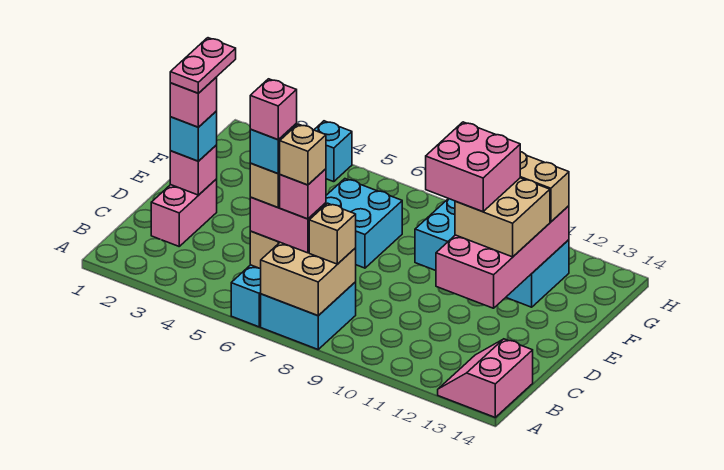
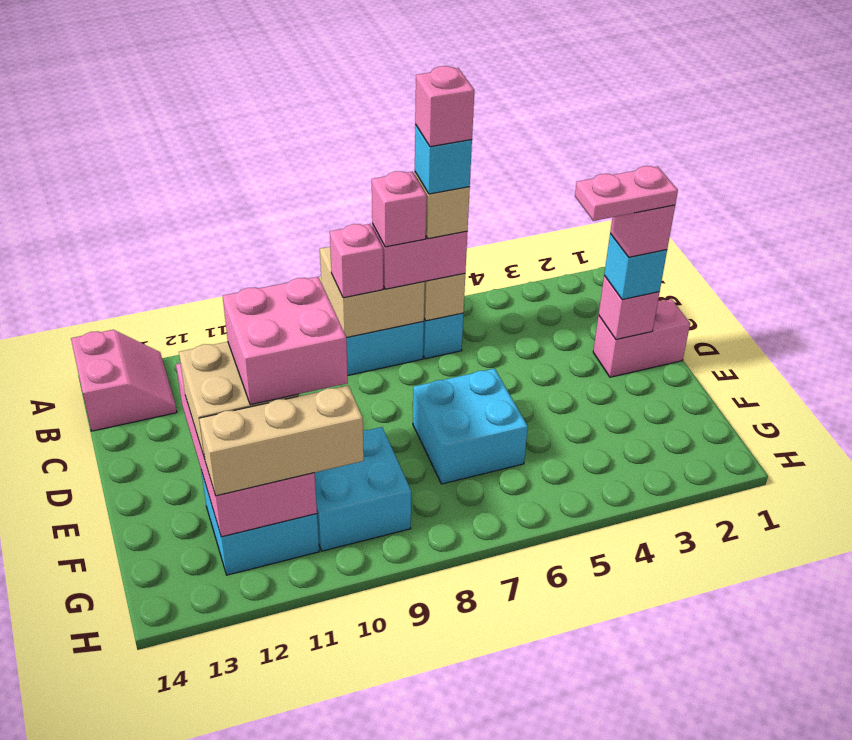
tan brick B7 level 5 -> none
tan brick B8 level 3 -> pink brick B8 level 3
pink brick C2:D2 level 1 -> pink brick D1:D2 level 1
pink plate D2:E2 level 5 -> pink plate D2:D3 level 5
cyan brick H4 level 1 -> none

